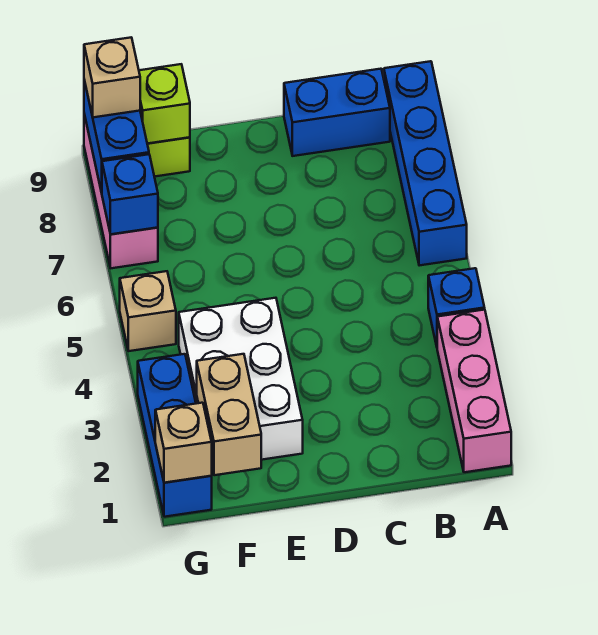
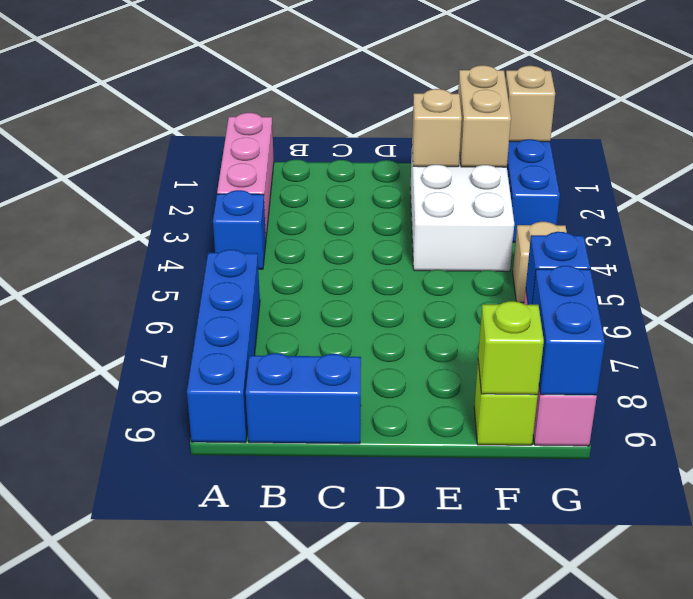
tan brick G9 level 3 -> tan brick E2 level 2

